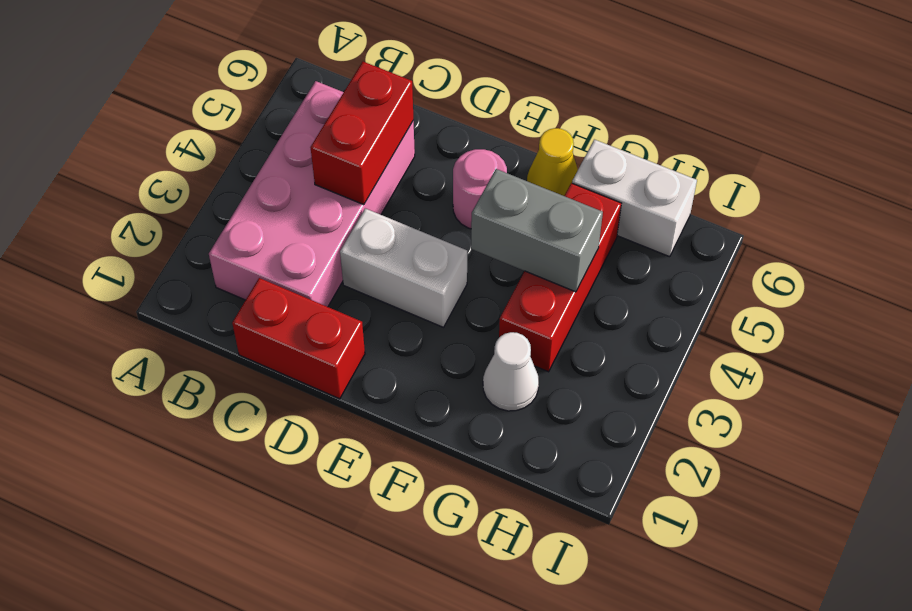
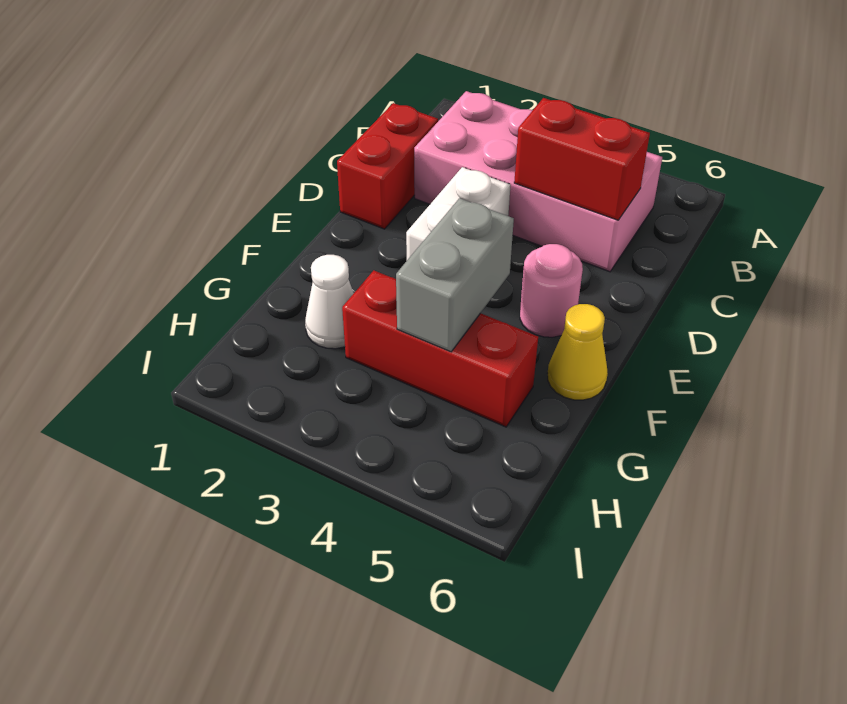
white brick G6:H6 level 1 -> none

